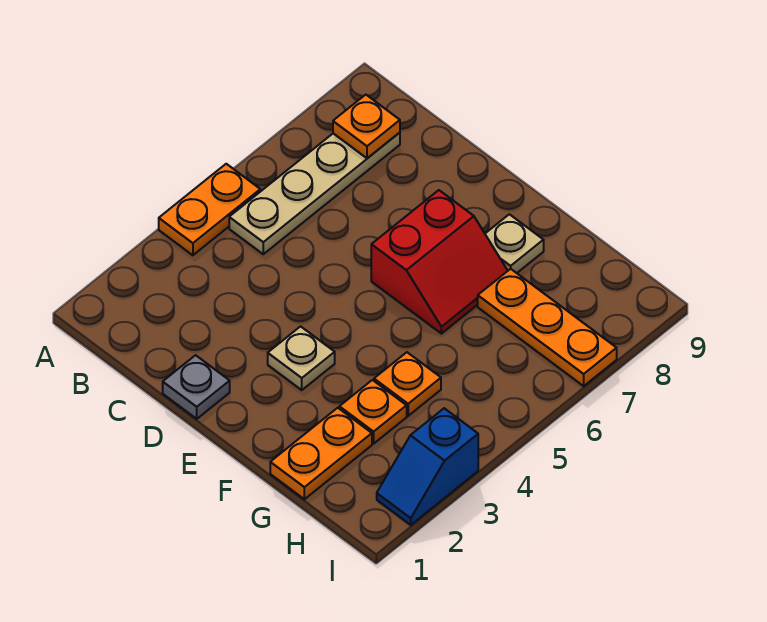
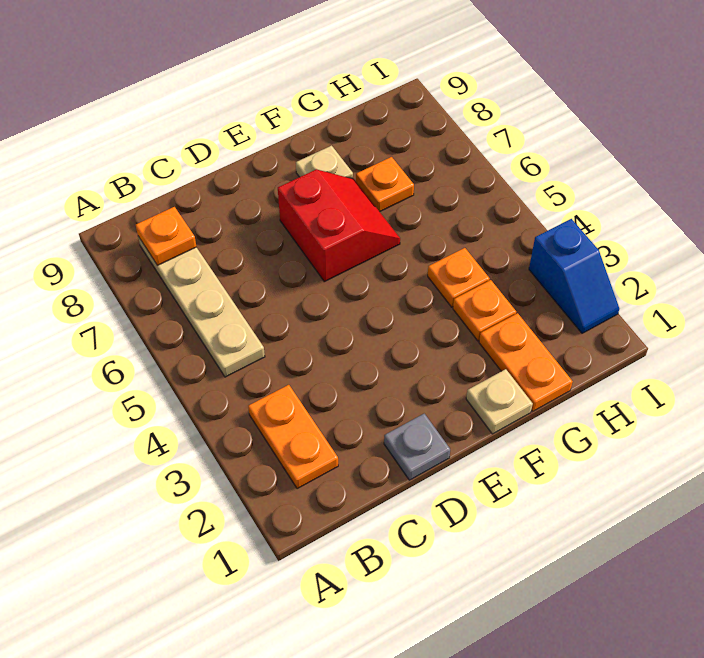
orange plate A4:A5 level 1 -> orange plate B2:B3 level 1
tan plate E3 level 1 -> tan plate F1 level 1
orange plate G7:I7 level 1 -> orange plate G7 level 1

